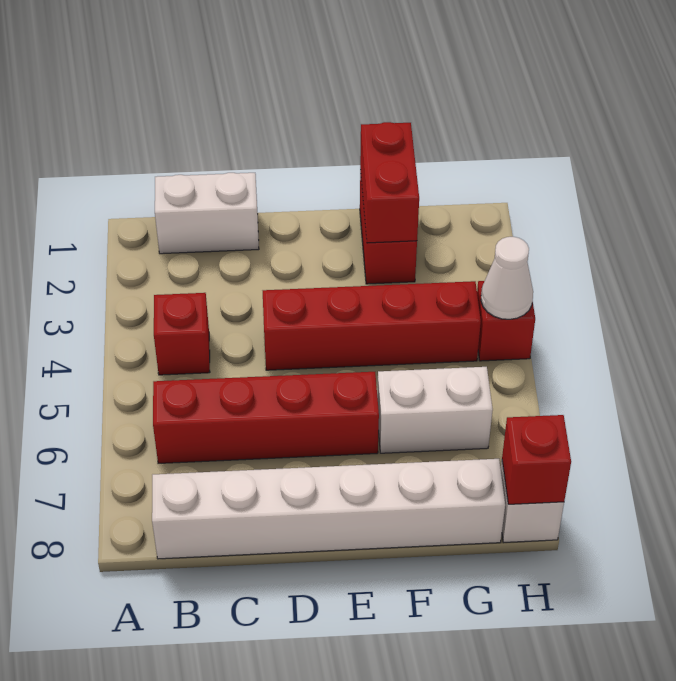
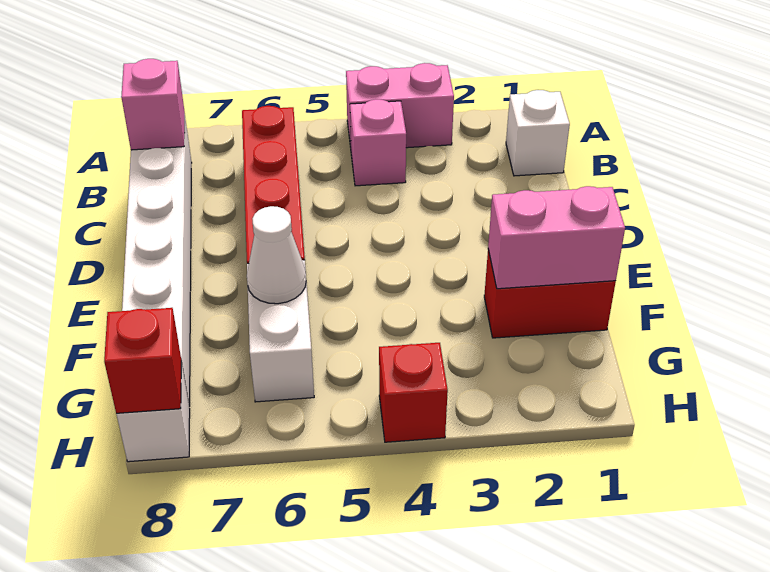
none -> pink brick A3:A4 level 1
white brick B1:C1 level 1 -> white brick B1 level 1
red brick B4 level 1 -> pink brick B4 level 1
none -> pink brick B8 level 2
red brick D4:G4 level 1 -> none
red brick F1:F2 level 2 -> pink brick F1:F2 level 2
white cone H4 level 2 -> white cone F6 level 2

